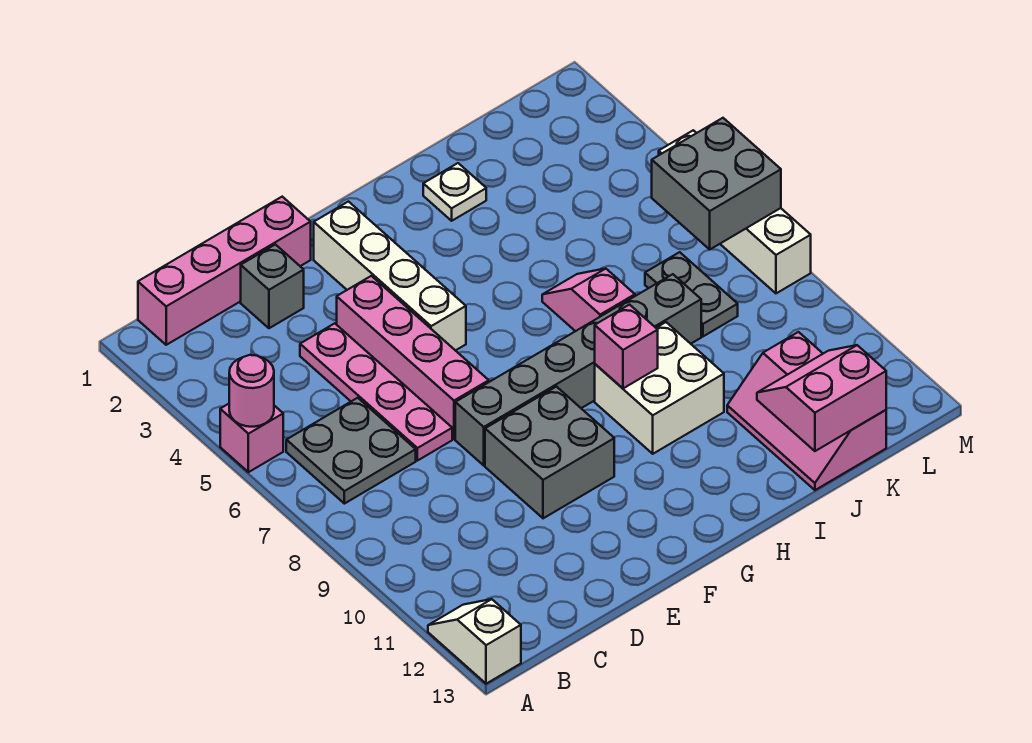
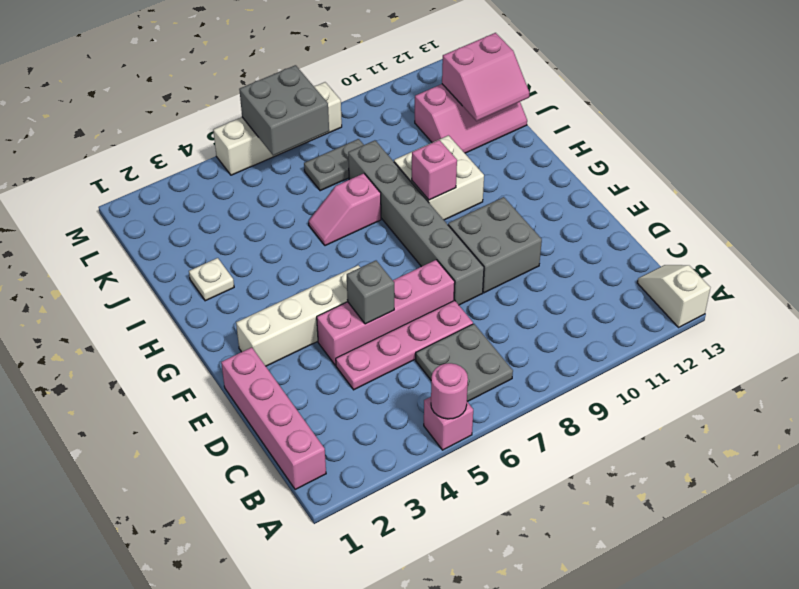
white slope A12:A13 level 1 top 13 -> white slope A13:B13 level 1 top A
grey brick D2 level 1 -> grey brick E5 level 2
pink slope J12:K13 level 2 top 13 -> pink slope J12:K13 level 2 top K

